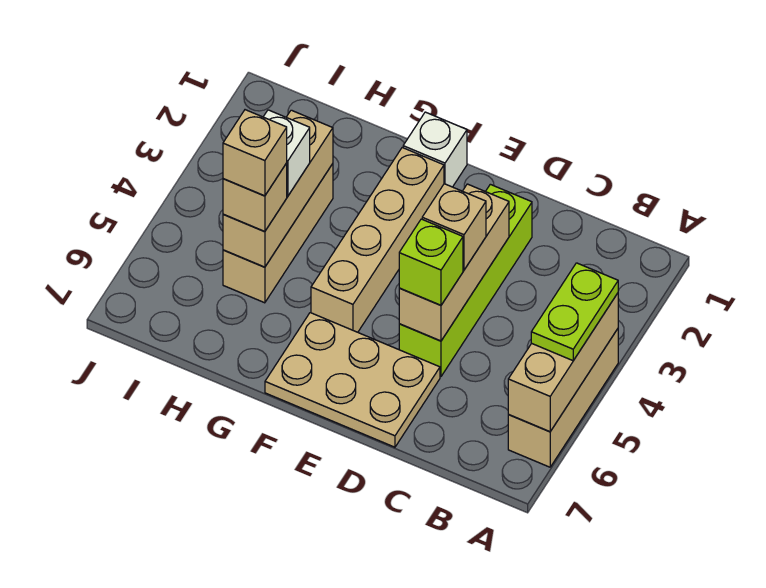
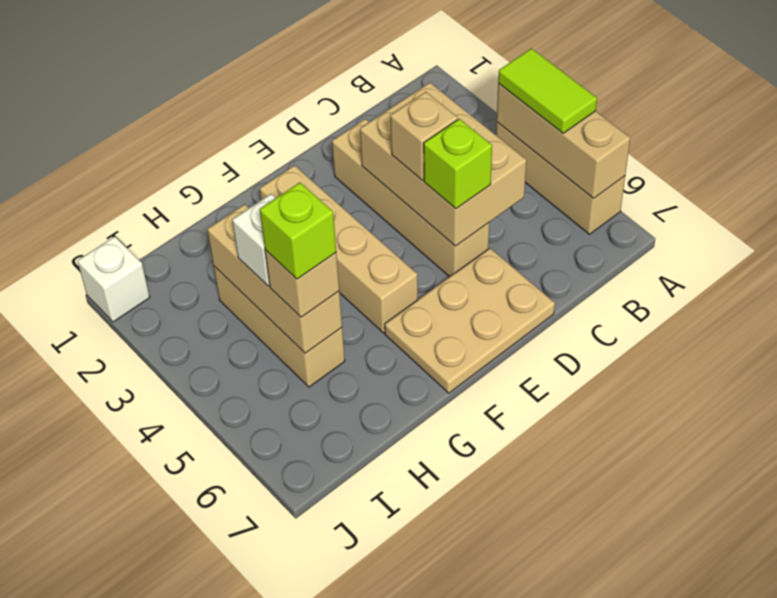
lime plate A4:A5 level 3 -> lime tile A4:A5 level 3
lime brick D2:D5 level 1 -> tan brick D2:D5 level 1
tan brick D3:D5 level 2 -> tan brick C3:D5 level 2
white brick F1 level 1 -> white brick J1 level 1
tan brick H5 level 4 -> lime brick H5 level 4

